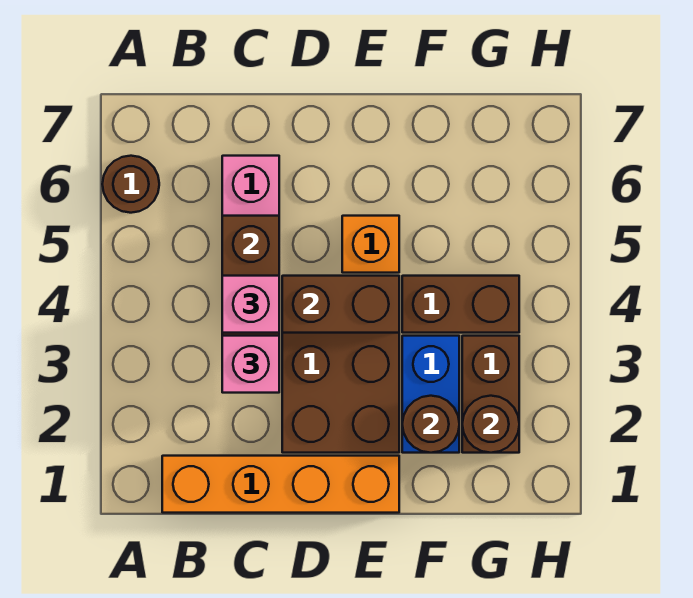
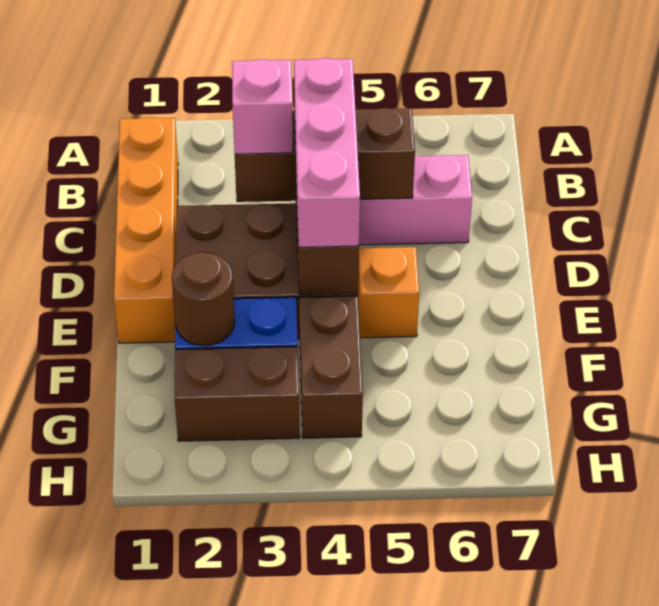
brown round brick A6 level 1 -> none
pink brick C4 level 3 -> pink brick C4:E4 level 3
brown round brick G2 level 2 -> none

